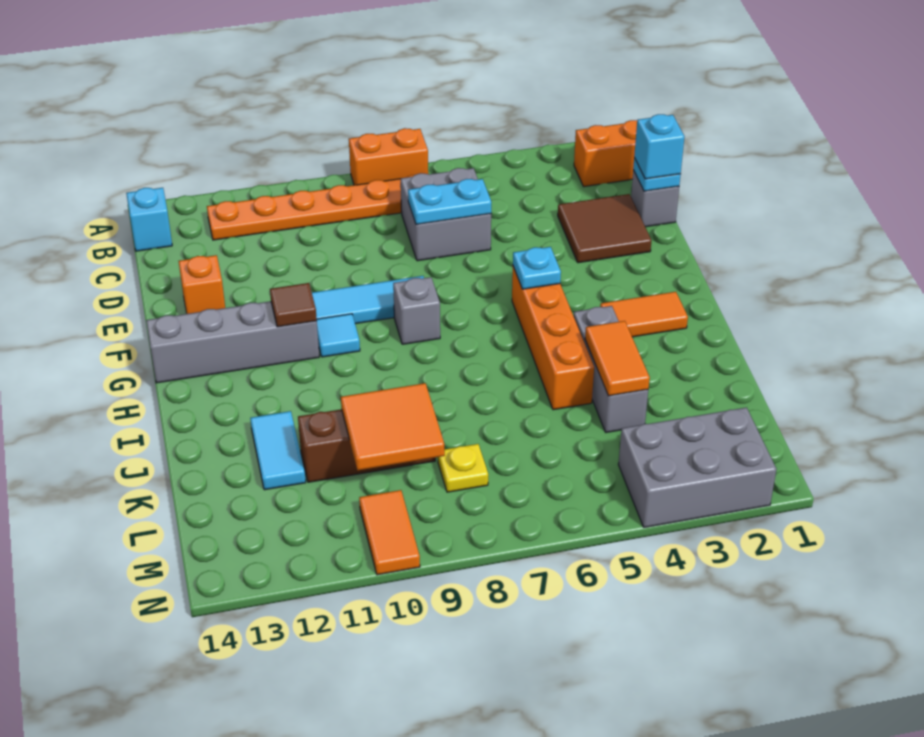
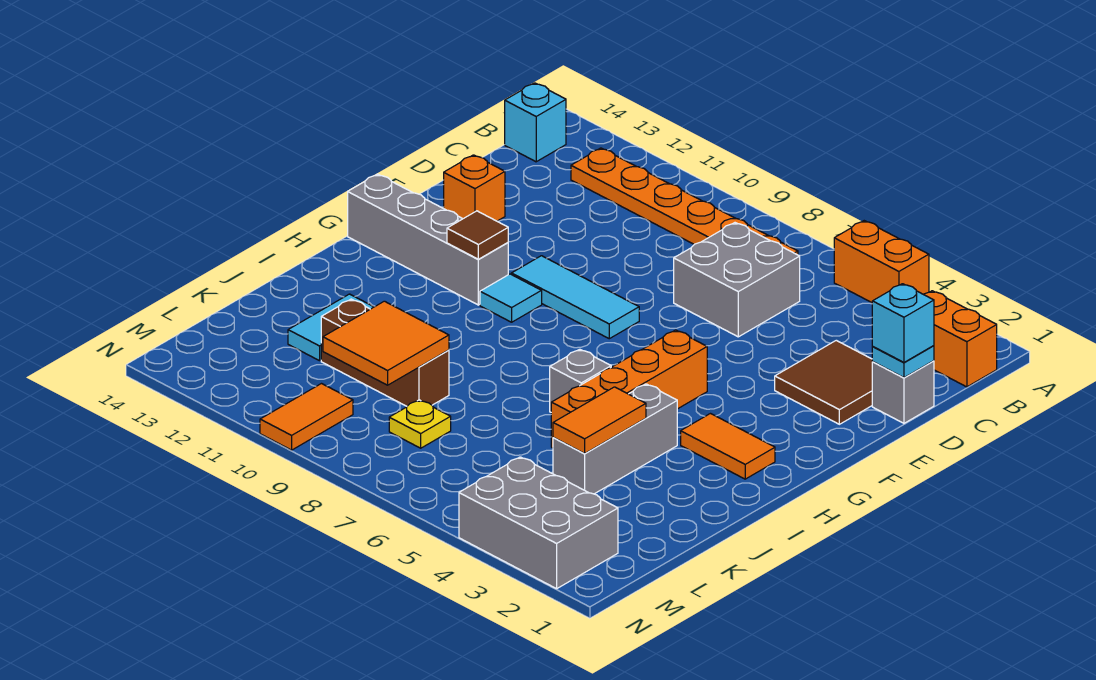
orange brick A7:A8 level 1 -> orange brick A4:A5 level 1
cyan plate D6:D7 level 2 -> none
cyan plate G5 level 2 -> none
grey brick G8 level 1 -> grey brick I6 level 1

